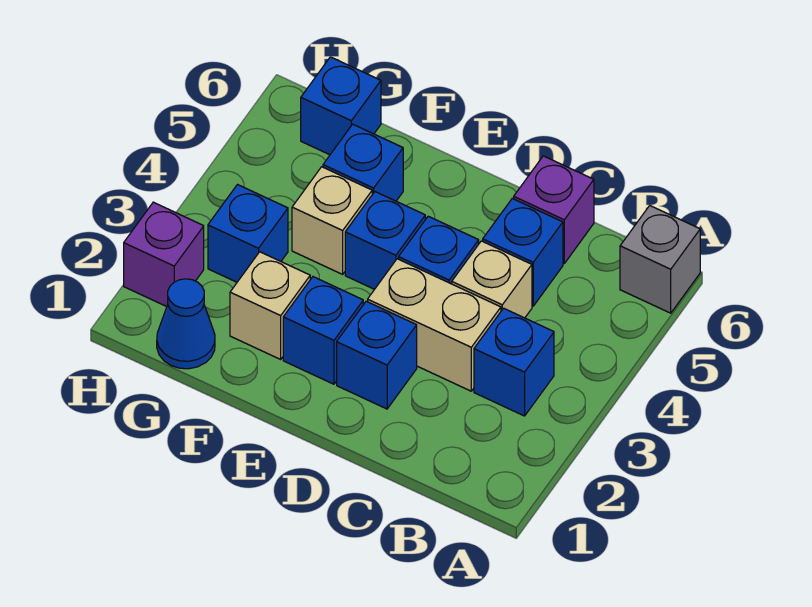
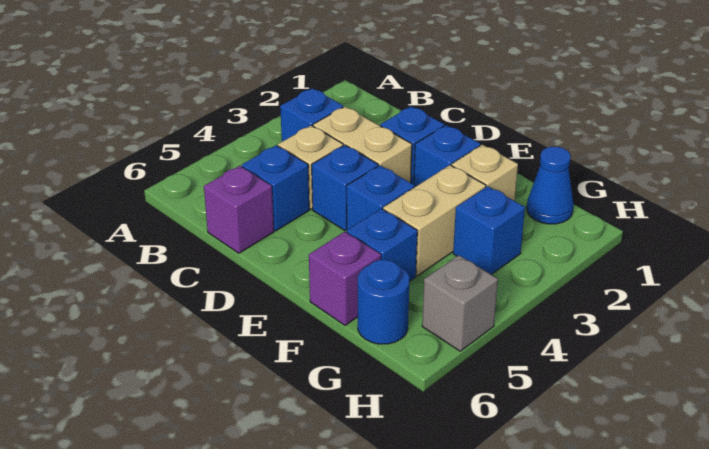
grey brick A6 level 1 -> grey brick H5 level 1
tan brick F4 level 1 -> tan brick F3:F4 level 1
blue brick G6 level 1 -> blue round brick G6 level 1
purple brick H2 level 1 -> purple brick F6 level 1

